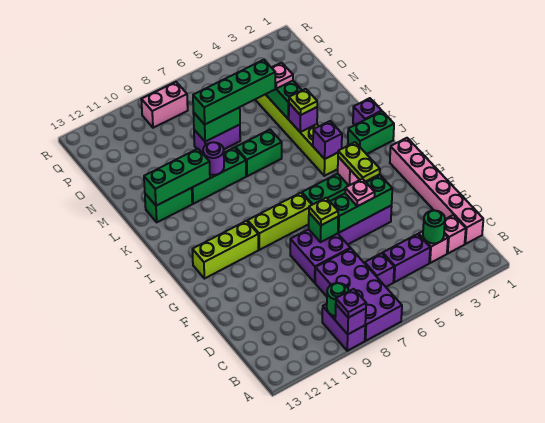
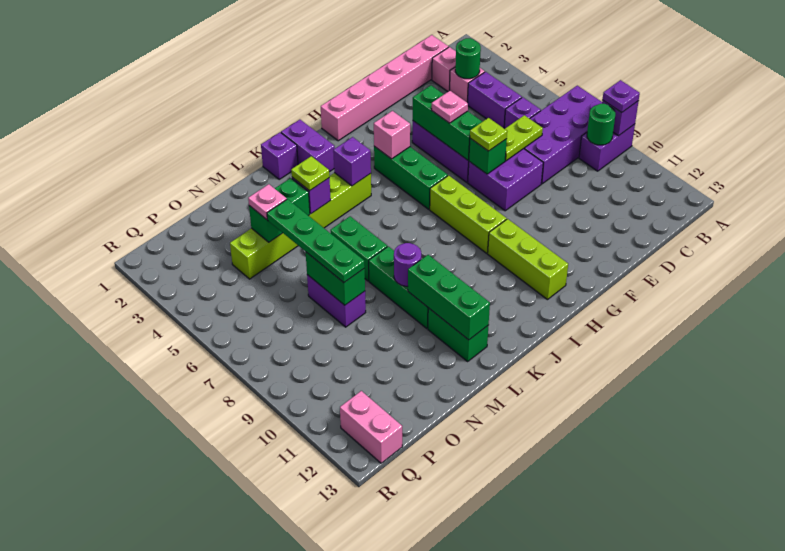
lime plate G4:H4 level 3 -> lime plate D7:E7 level 2
green brick J1:J2 level 1 -> purple brick J1:J2 level 1
green brick N5:N8 level 3 -> green plate N5:N8 level 3
pink brick Q8:Q9 level 1 -> pink brick Q12:Q13 level 1

